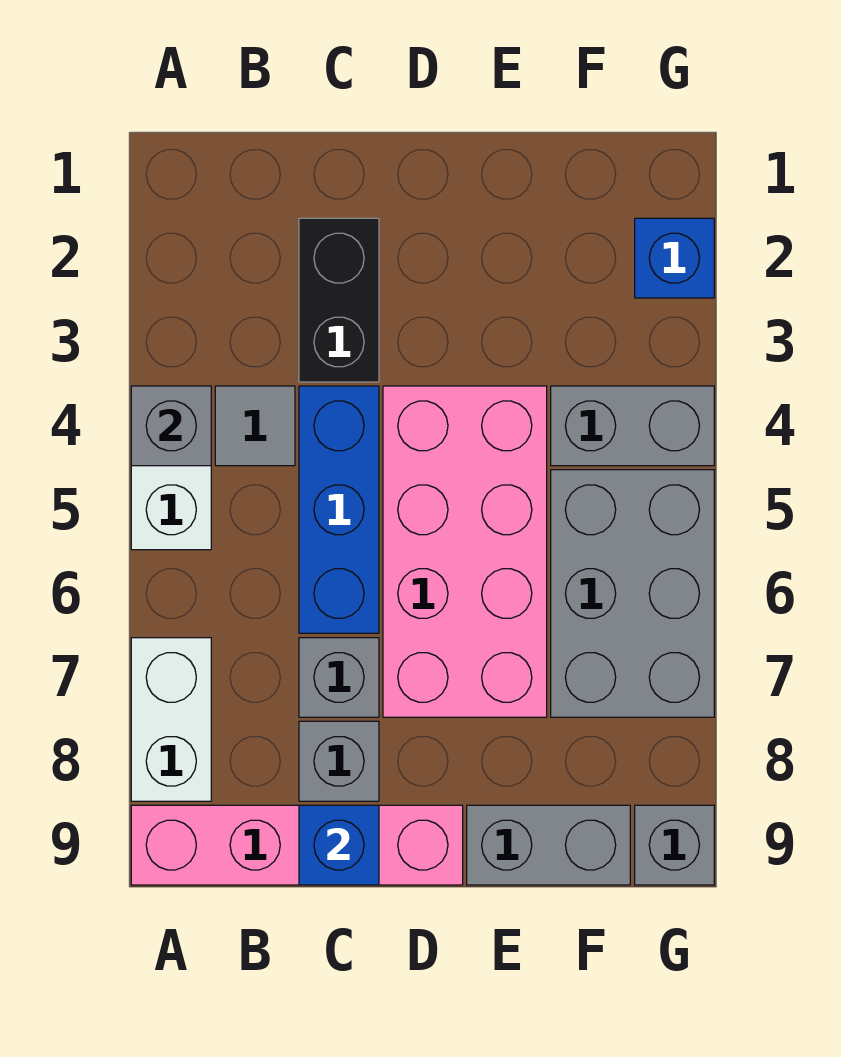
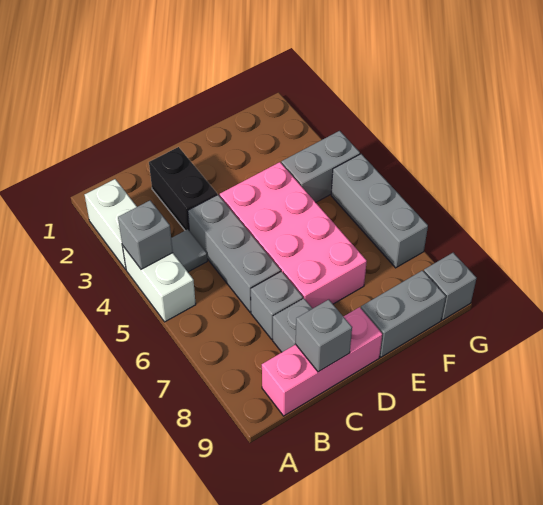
white brick A7:A8 level 1 -> white brick A2:A3 level 1
pink brick A9:D9 level 1 -> pink brick B9:D9 level 1
blue brick C4:C6 level 1 -> grey brick C4:C6 level 1
blue brick C9 level 2 -> grey brick C9 level 2
grey brick F5:G7 level 1 -> grey brick G5:G7 level 1
blue brick G2 level 1 -> none

